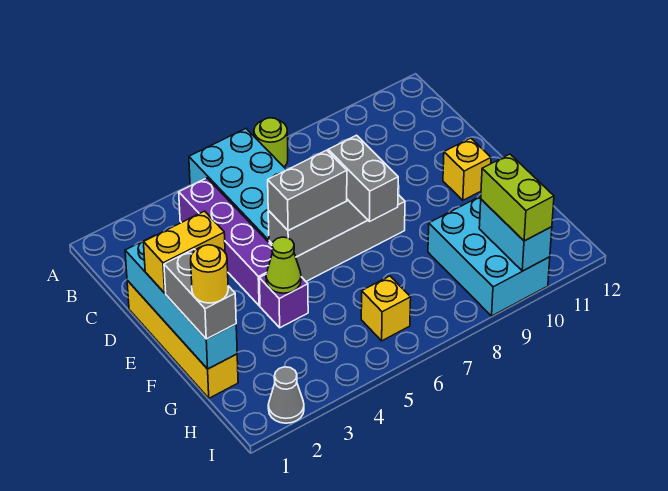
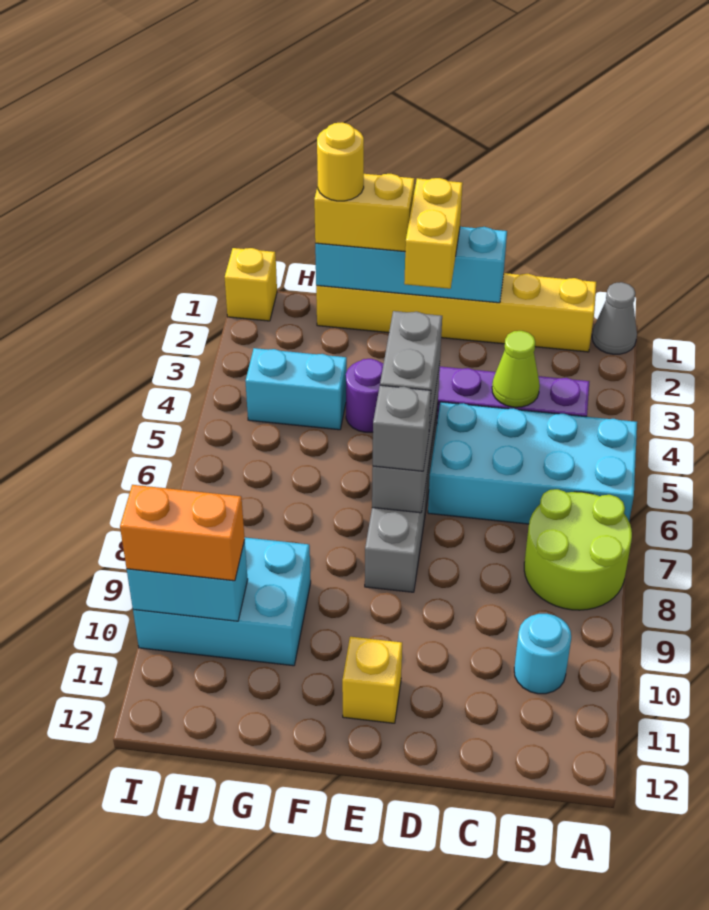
lime round brick A7 level 1 -> lime round brick A7:B8 level 1
none -> cyan round brick B10 level 1
yellow brick D1:G1 level 1 -> yellow brick B1:G1 level 1
grey brick E7:F7 level 3 -> grey brick E7 level 3
grey brick F1:G1 level 3 -> yellow brick F1:G1 level 3
purple brick F4 level 1 -> purple round brick F4 level 1
lime cone F4 level 2 -> lime cone C4 level 2
none -> cyan brick G4:H4 level 1
yellow brick H6 level 1 -> yellow brick I1 level 1
lime brick H10:I10 level 3 -> orange brick H10:I10 level 3
grey cone I2 level 1 -> grey cone A1 level 1

